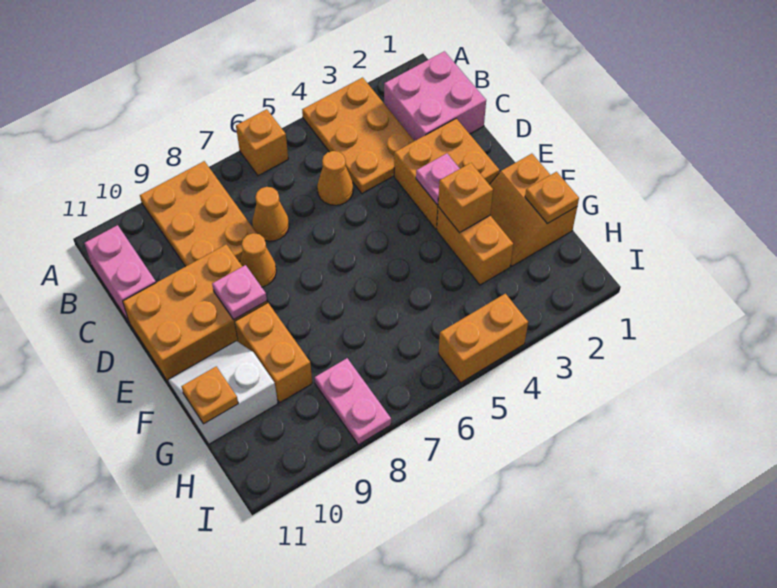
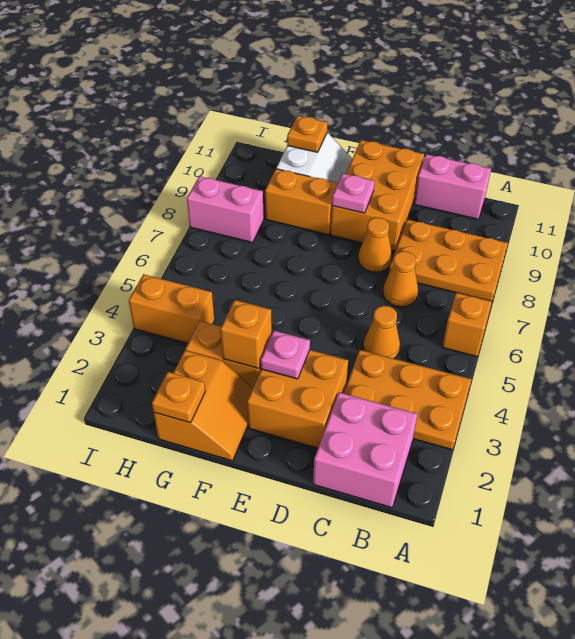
orange slope F1:G2 level 1 top 1 -> orange slope F1:G2 level 1 top G
pink plate H8:I8 level 1 -> pink brick H8:I8 level 1
orange brick I4:I5 level 1 -> orange brick H4:I4 level 1

